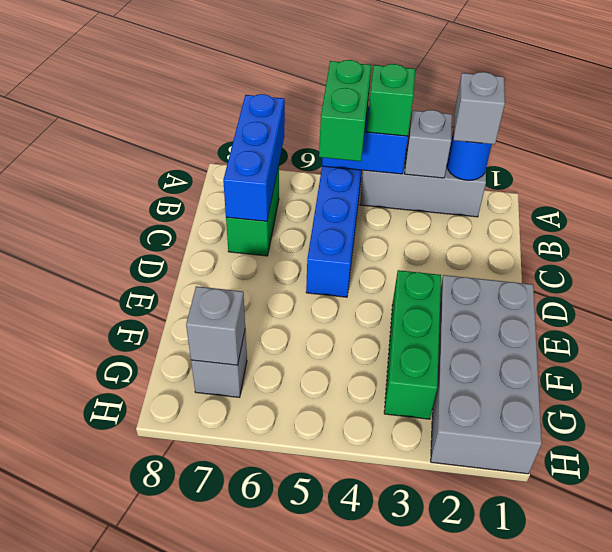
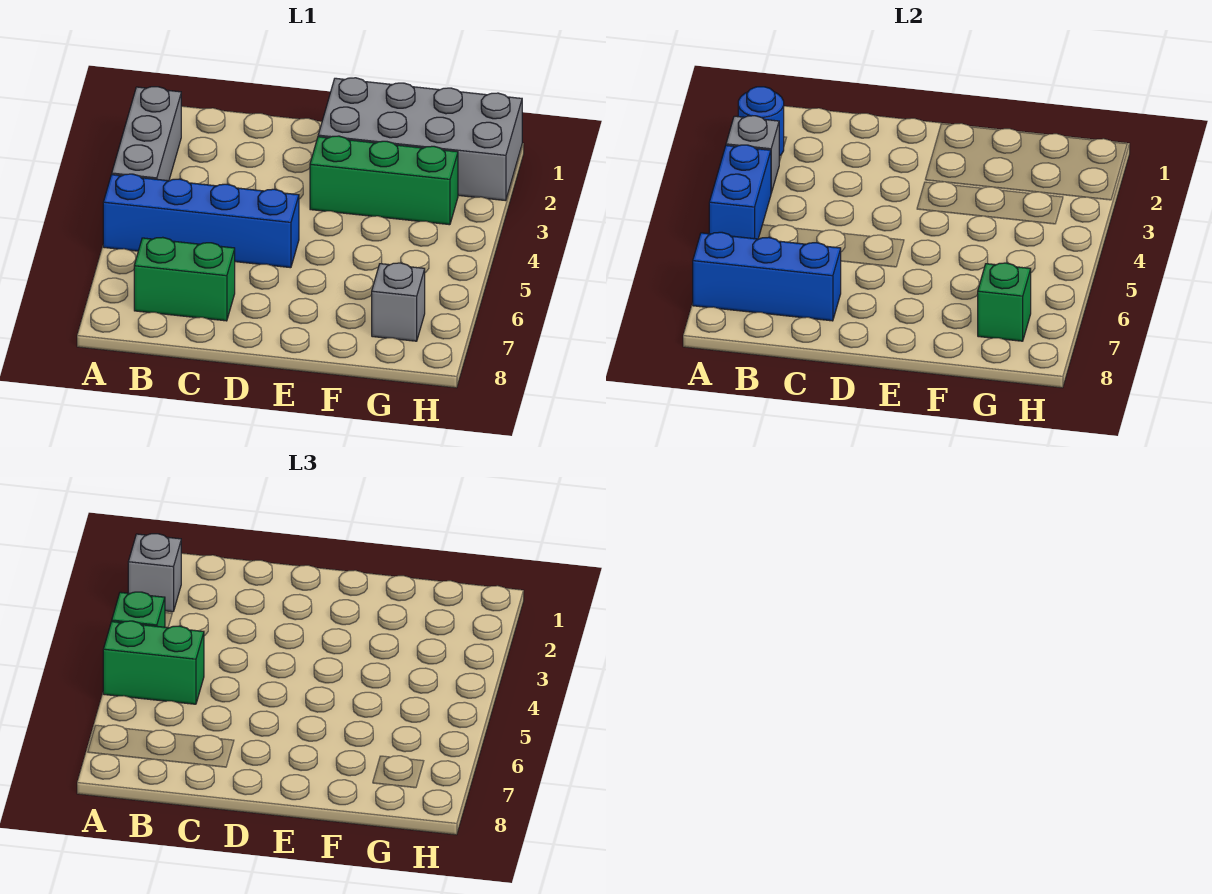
grey brick G7 level 2 -> green brick G7 level 2

